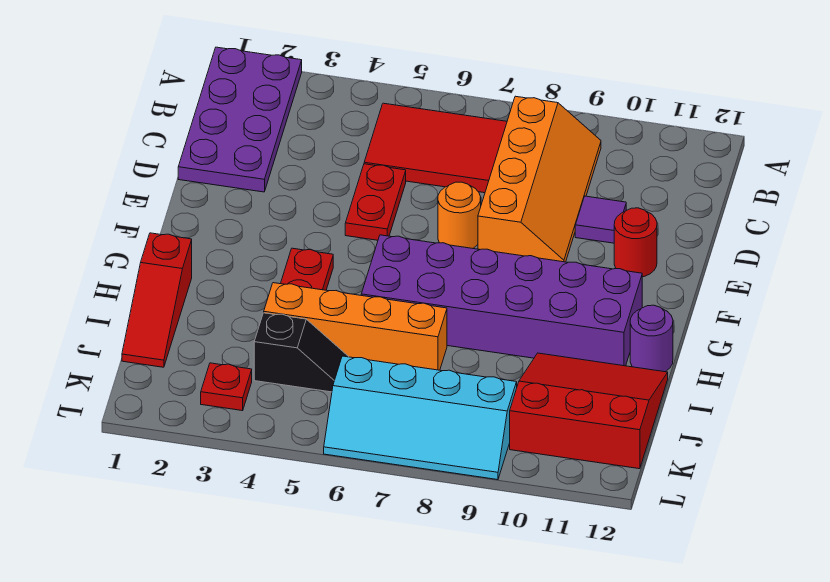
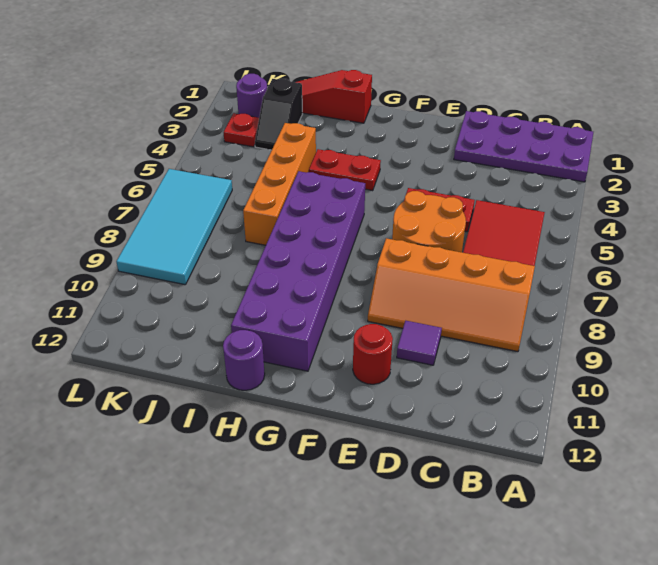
orange round brick E7 level 1 -> orange round brick D6:E7 level 1
red slope I10:K12 level 1 top K -> none
black slope J4:J5 level 1 top 4 -> black slope J2:J3 level 1 top 2
none -> purple round brick K2 level 1
cyan slope K6:L9 level 1 top K -> cyan tile K6:L9 level 1

